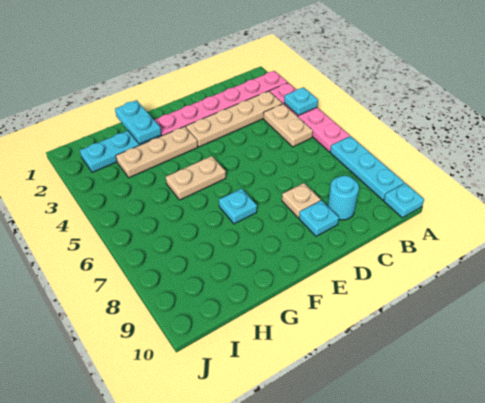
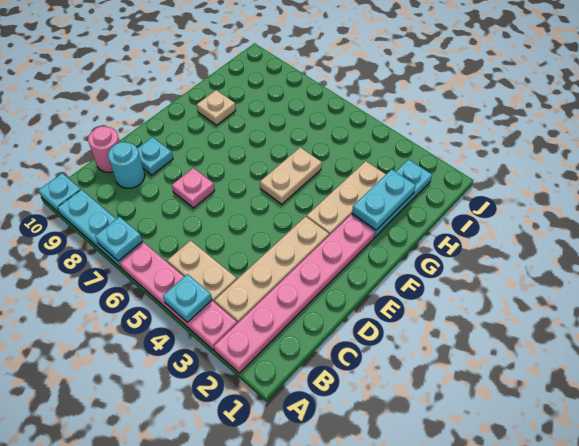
none -> pink round brick C10 level 1
none -> pink plate D7 level 1
tan plate D8 level 1 -> tan plate G9 level 1
cyan plate F7 level 1 -> cyan plate A7 level 2
cyan plate G1:G2 level 2 -> cyan plate G2:H2 level 2

